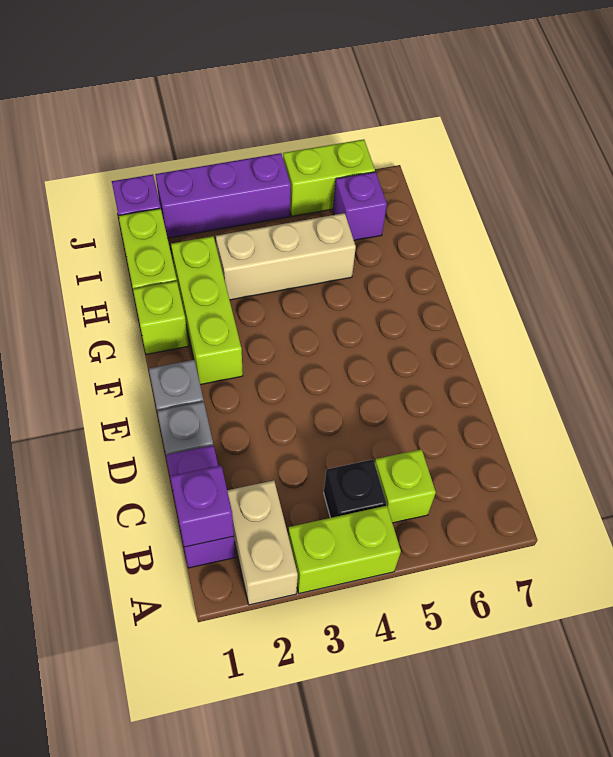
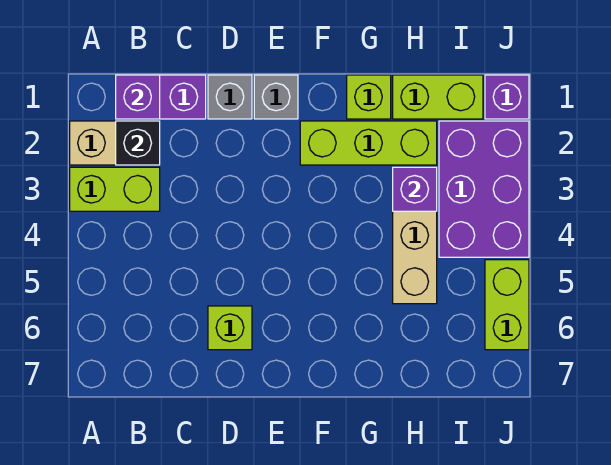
lime brick A3:A4 level 1 -> lime brick A3:B3 level 1
black brick B4 level 1 -> black brick B2 level 2
lime brick B5 level 1 -> lime brick D6 level 1
purple brick I6 level 1 -> purple brick H3 level 2
purple brick J2:J4 level 1 -> purple brick I2:J4 level 1

